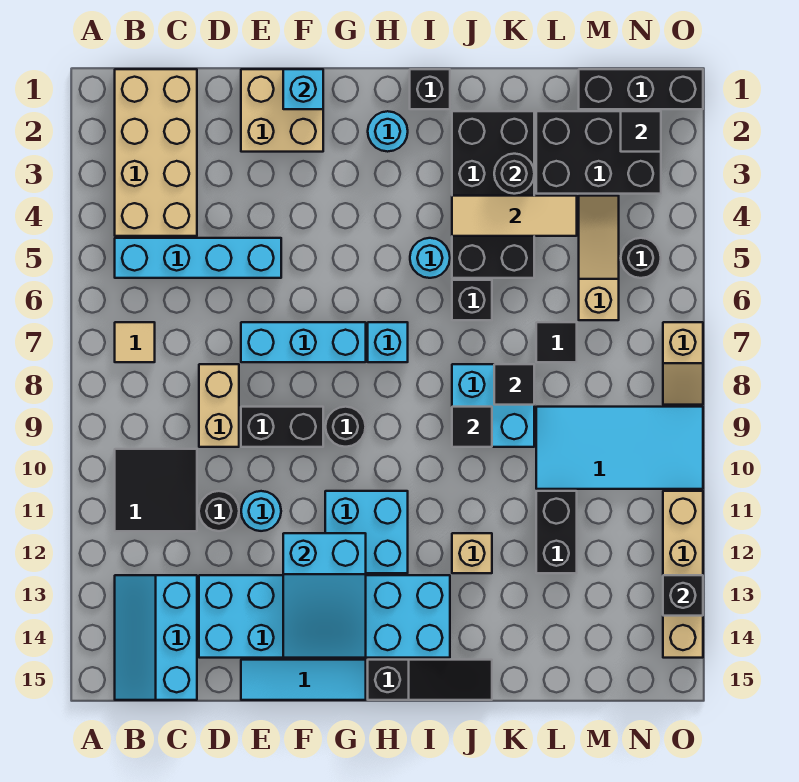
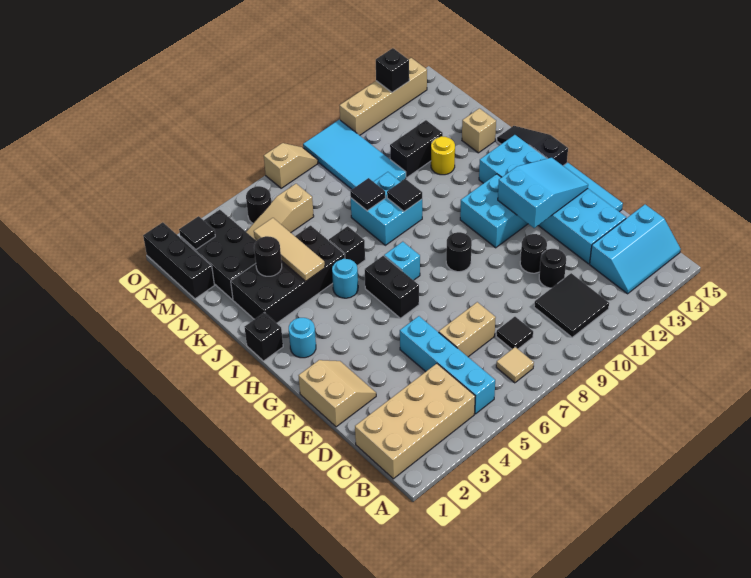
tan brick D8:D9 level 1 -> tan brick D6:D7 level 1
tan brick E1:F2 level 1 -> tan slope E1:F2 level 1 top 1
cyan brick E7:G7 level 1 -> none
black brick E9:F9 level 1 -> black brick G6:H6 level 1
cyan round brick E11 level 1 -> black round brick E11 level 1
cyan brick F1 level 2 -> none
tan brick J12 level 1 -> tan brick K14 level 1
none -> yellow round brick K12 level 1
black tile L7 level 1 -> black tile C8 level 1

